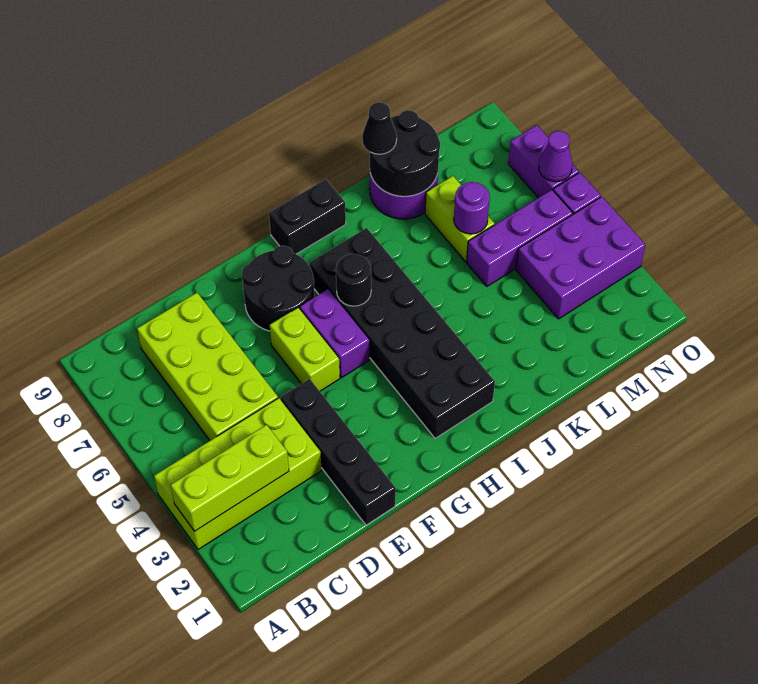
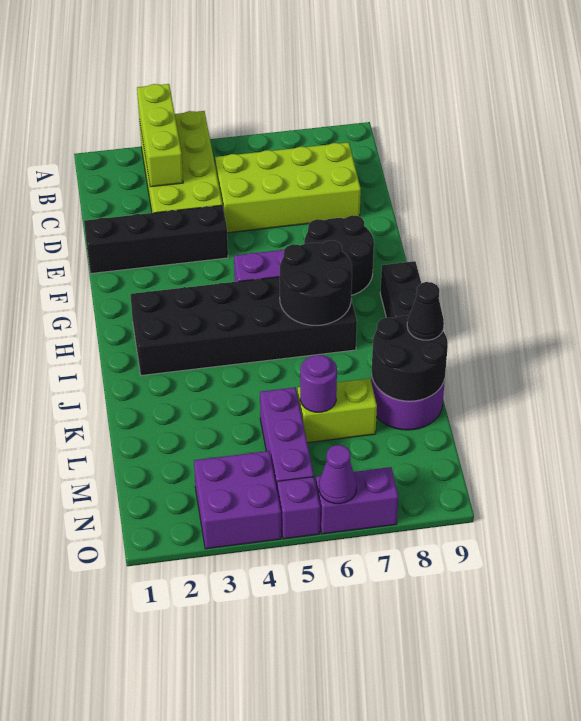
lime brick F5:F6 level 1 -> none
black round brick H6 level 2 -> black round brick H6:I7 level 2
purple brick M3:O4 level 1 -> purple brick N3:O4 level 1

